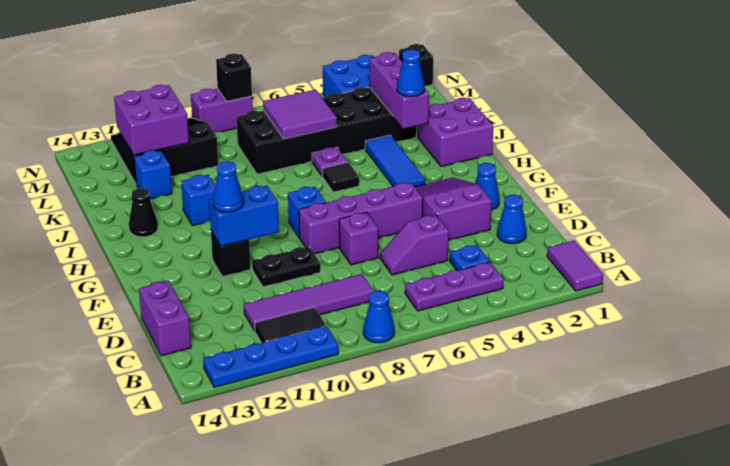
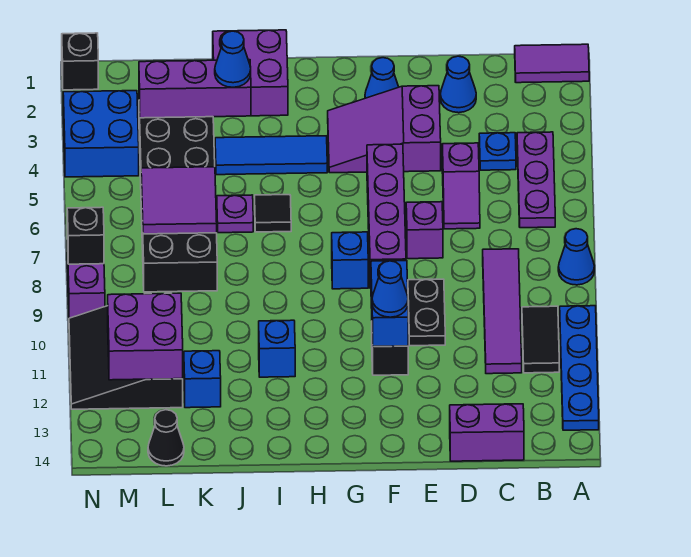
black cone I13 level 1 -> black cone L14 level 1

